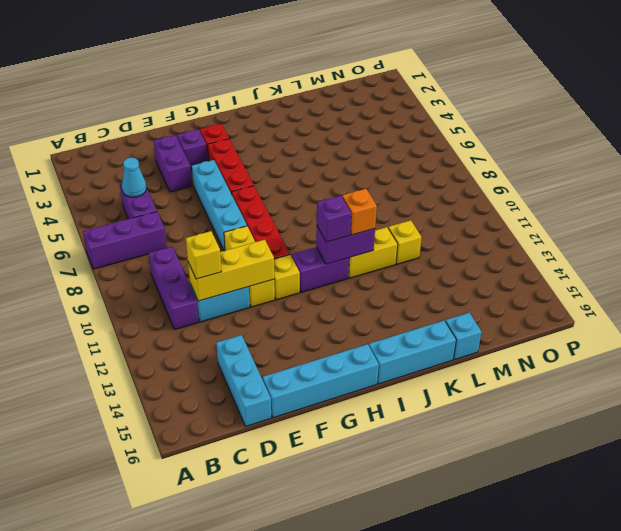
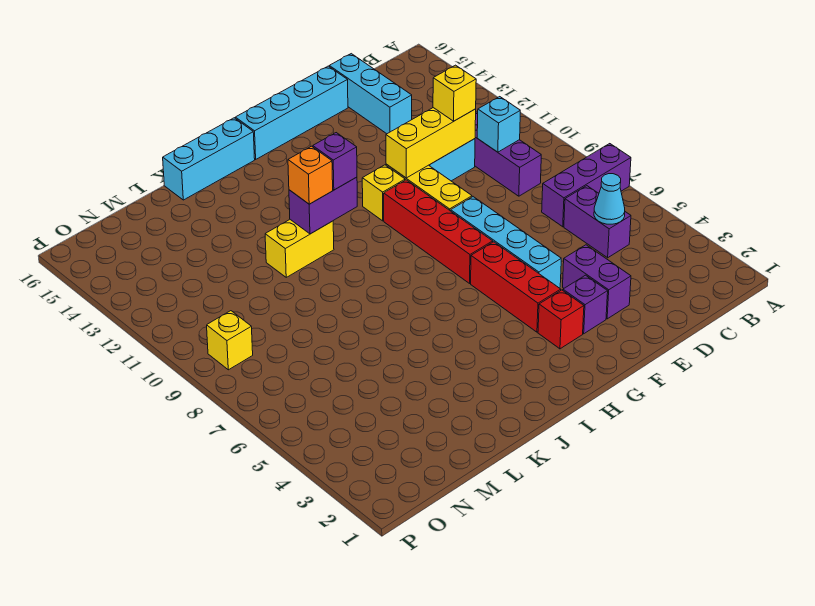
purple brick H11:I11 level 1 -> none
yellow brick L11 level 1 -> yellow brick O9 level 1
cyan brick L16 level 1 -> cyan brick C10 level 2

